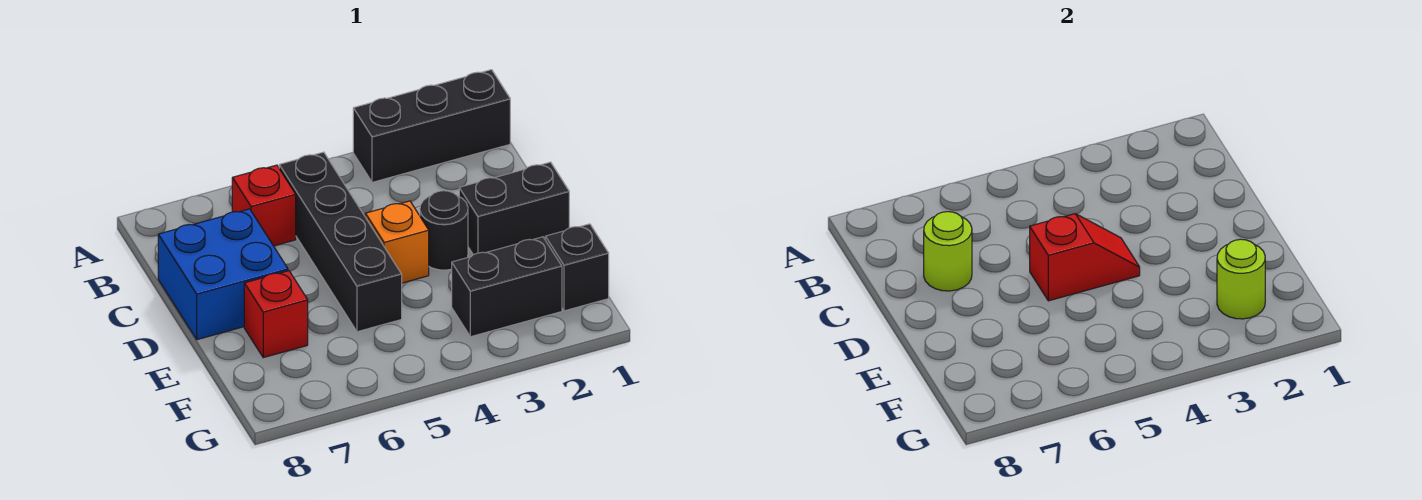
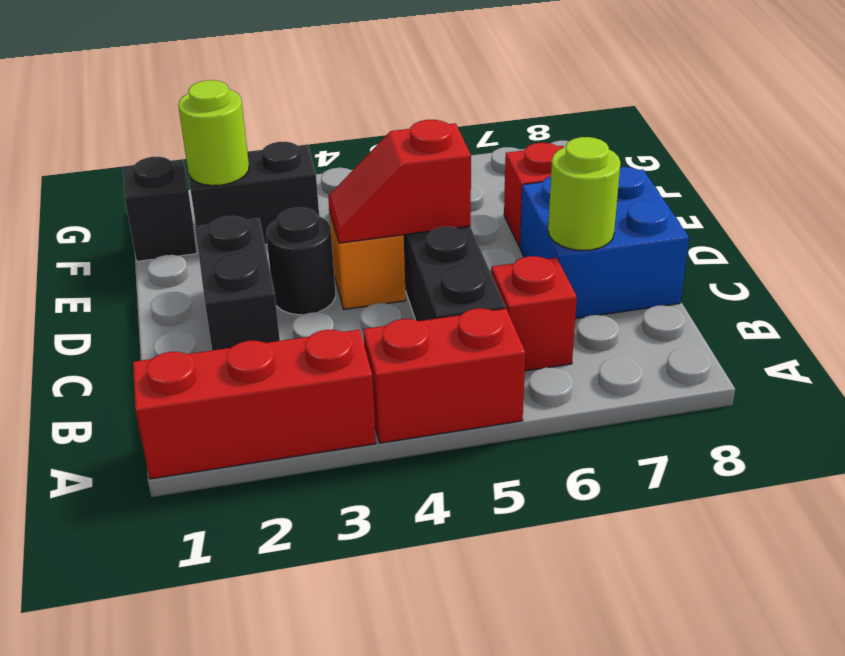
black brick A1:A3 level 1 -> red brick A1:A3 level 1
none -> red brick A4:A5 level 1
black brick D1:D2 level 1 -> black brick C2:D2 level 1

